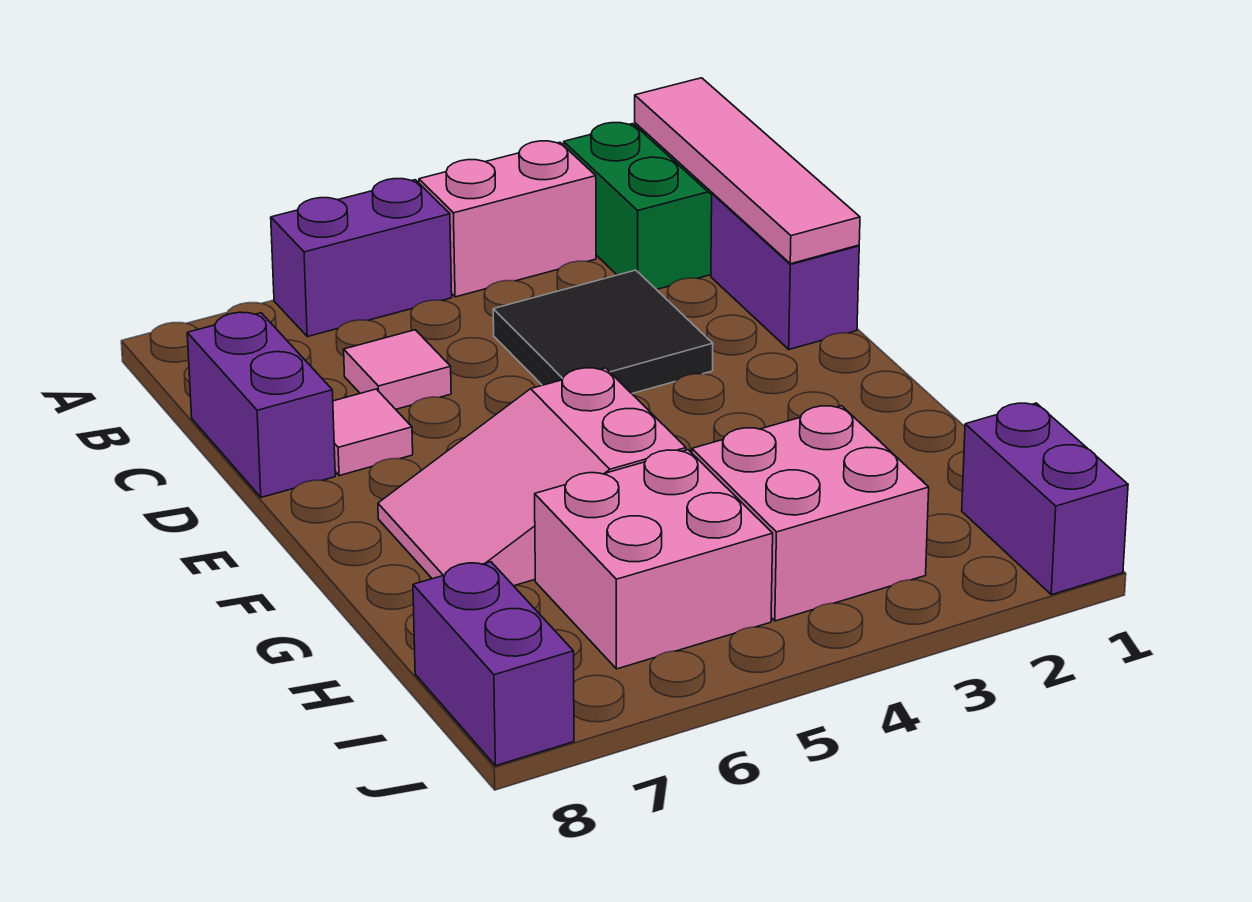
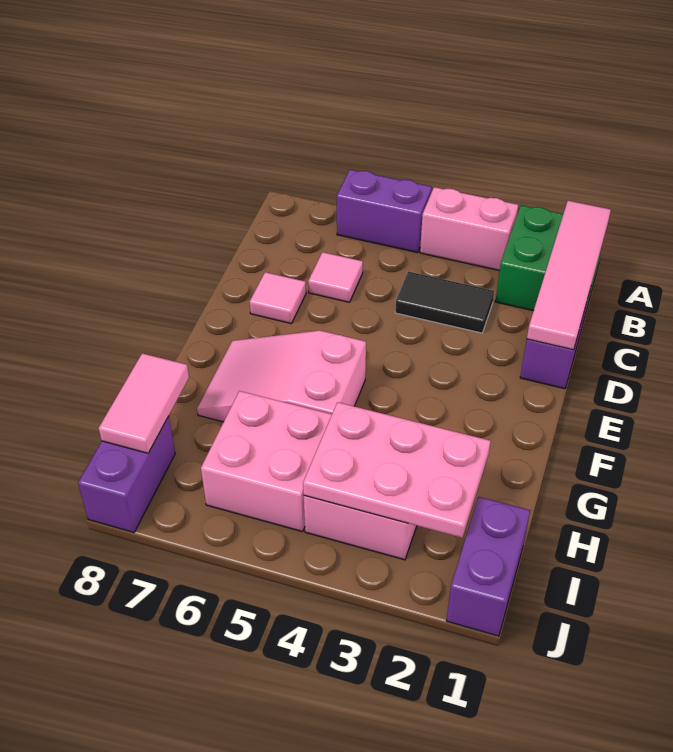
black tile C3:D4 level 1 -> black tile C3:C4 level 1
purple brick C8:D8 level 1 -> none
none -> pink plate H2:I4 level 2
none -> pink tile H8:I8 level 2

